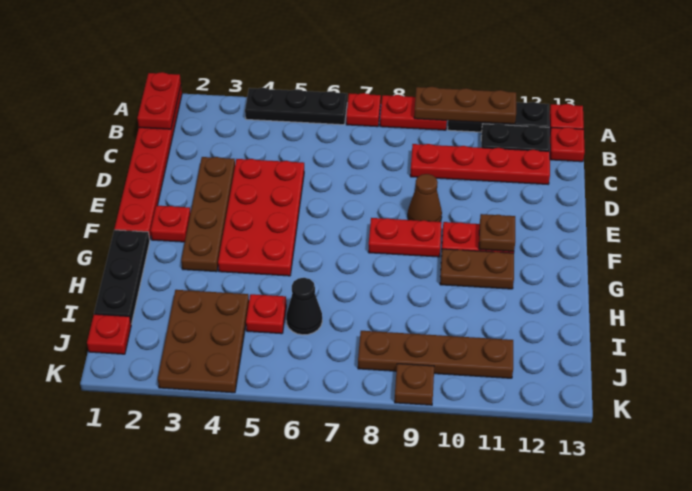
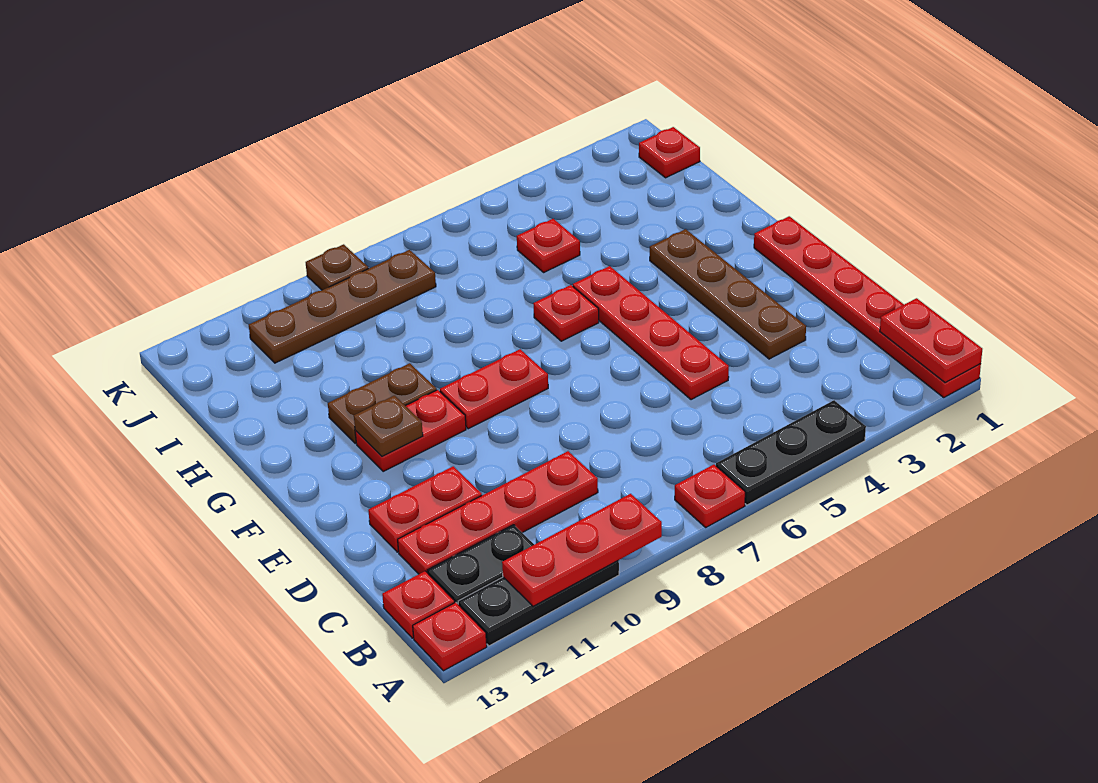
red plate A8:A9 level 1 -> red plate D11:D12 level 1
brown plate A9:A11 level 2 -> red plate A9:A11 level 2
red plate D4:G5 level 1 -> red plate D5:G5 level 1
brown cone E9 level 1 -> none
red plate F2 level 1 -> red plate G6 level 1
black plate G1:I1 level 1 -> none
brown plate I3:K4 level 1 -> none
black cone I6 level 1 -> none

